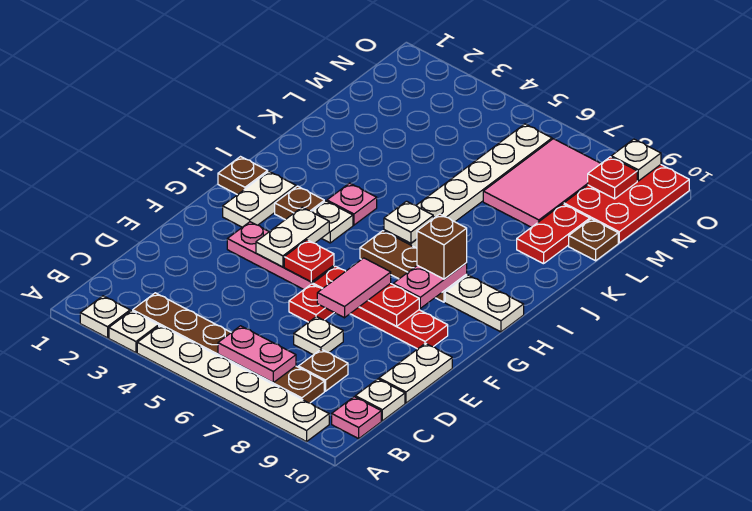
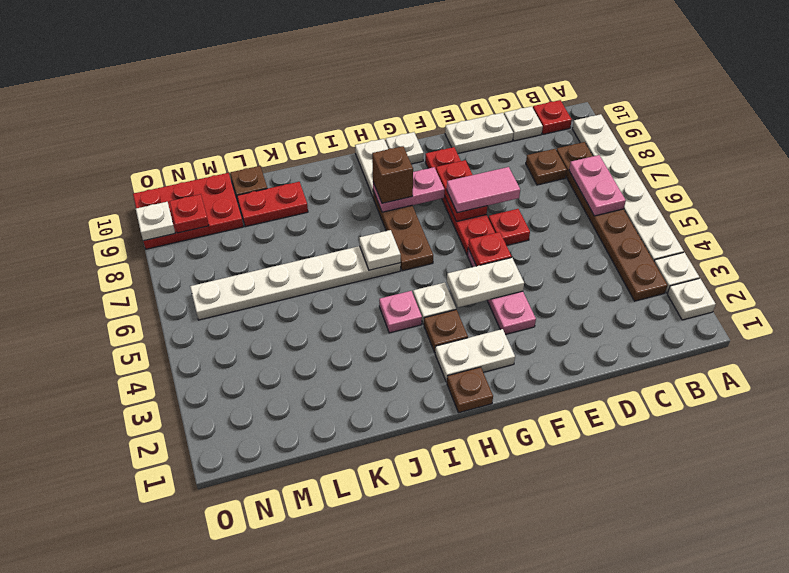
pink plate B10 level 1 -> red plate B10 level 1
white plate D7 level 1 -> white plate G10 level 1
pink tile L7:N8 level 1 -> none

